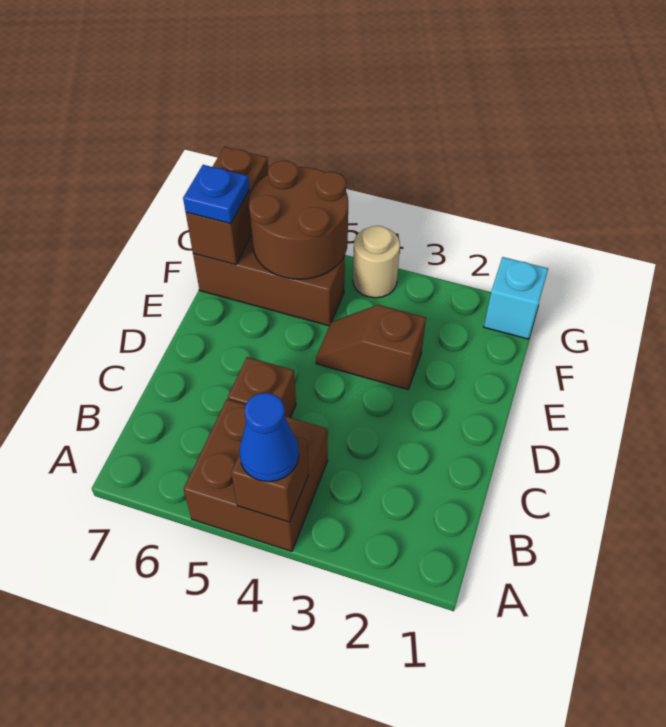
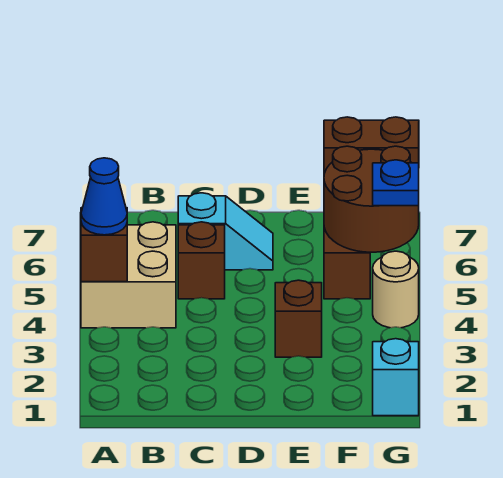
brown brick A4:B5 level 1 -> tan brick A4:B5 level 1
none -> cyan slope C6:D6 level 1 top C
blue plate F7 level 3 -> blue plate G5 level 3

